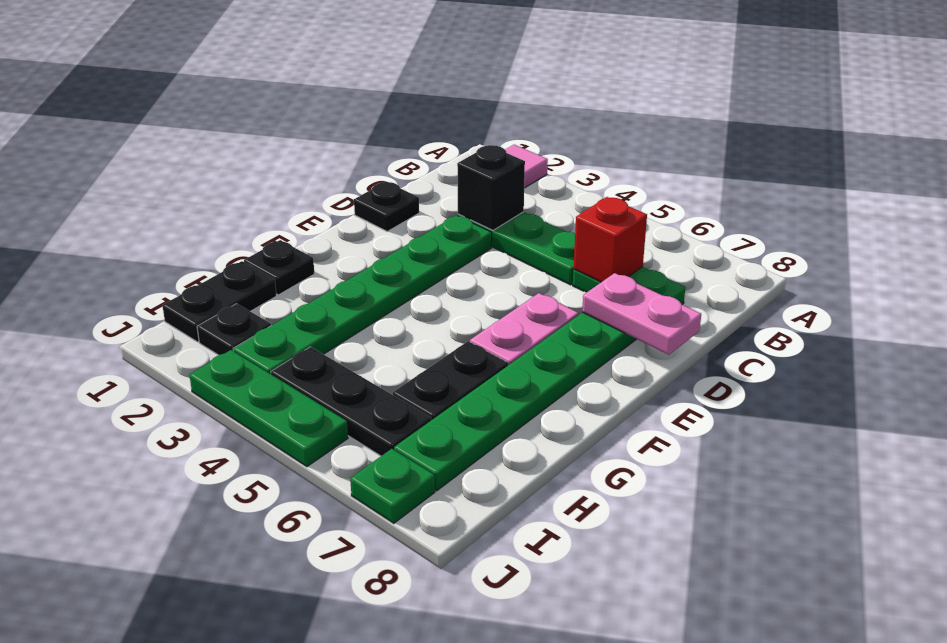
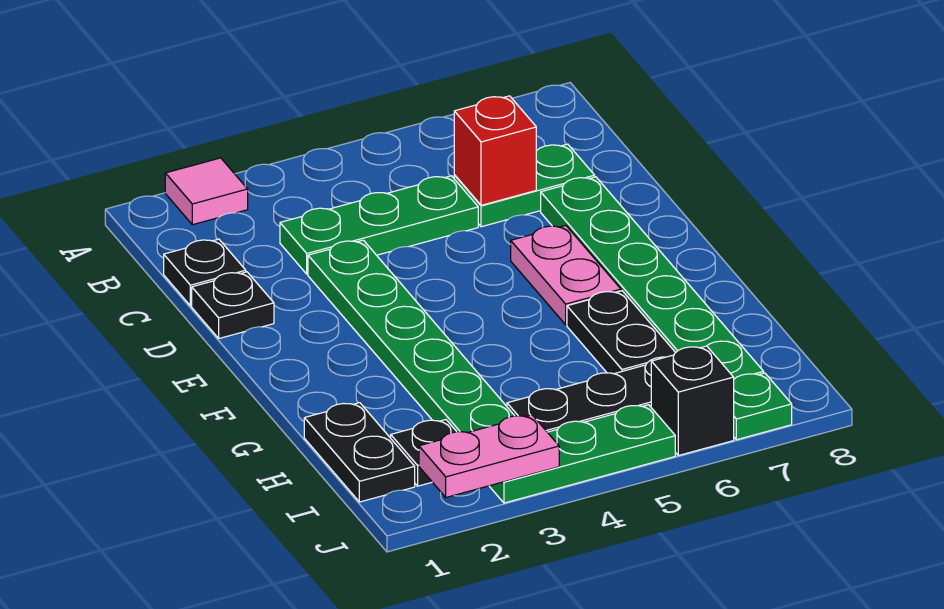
black brick C3 level 2 -> black brick J6 level 1
pink plate D7:D8 level 2 -> pink plate J2:J3 level 2
black plate G1 level 1 -> black plate C1 level 1

